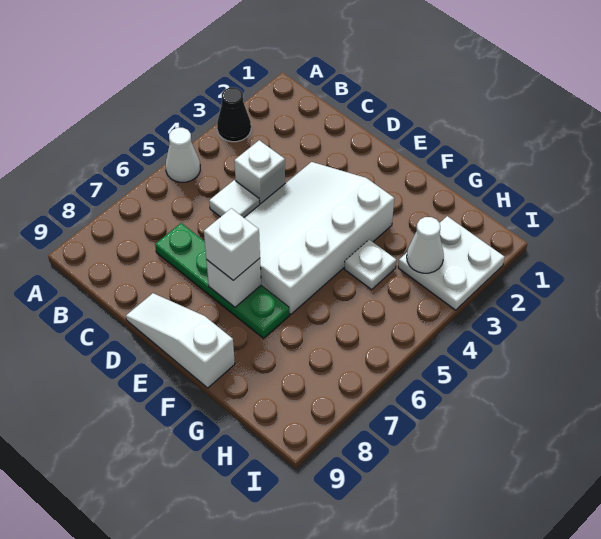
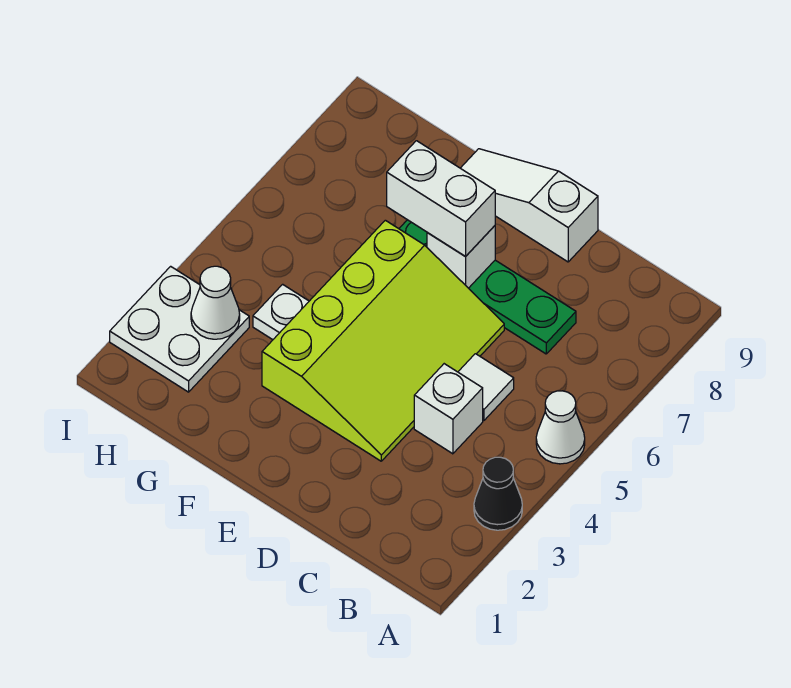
white slope D3:F6 level 1 top F -> lime slope D3:F6 level 1 top F
white slope D9:F9 level 1 top F -> white slope D9:F9 level 1 top D
white brick E7 level 3 -> white brick E7:F7 level 3

